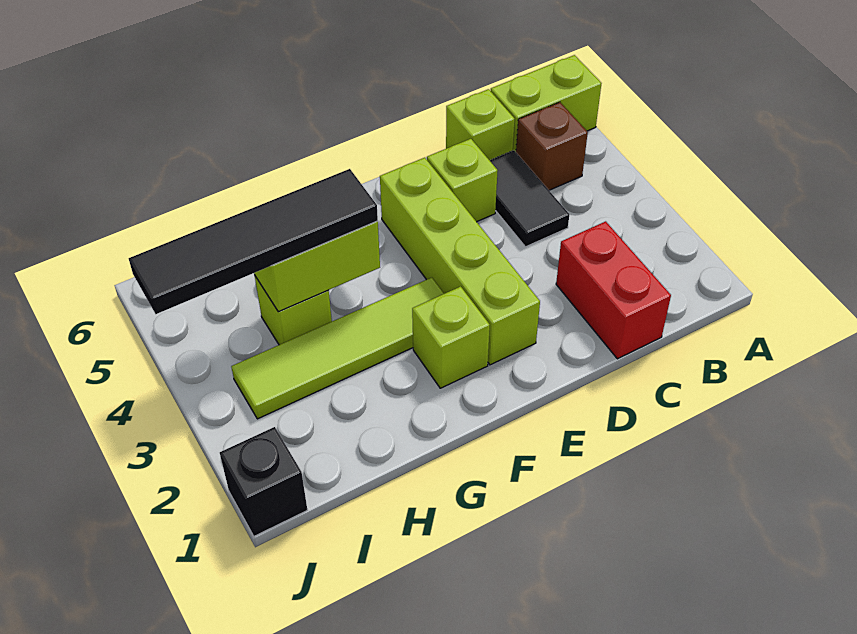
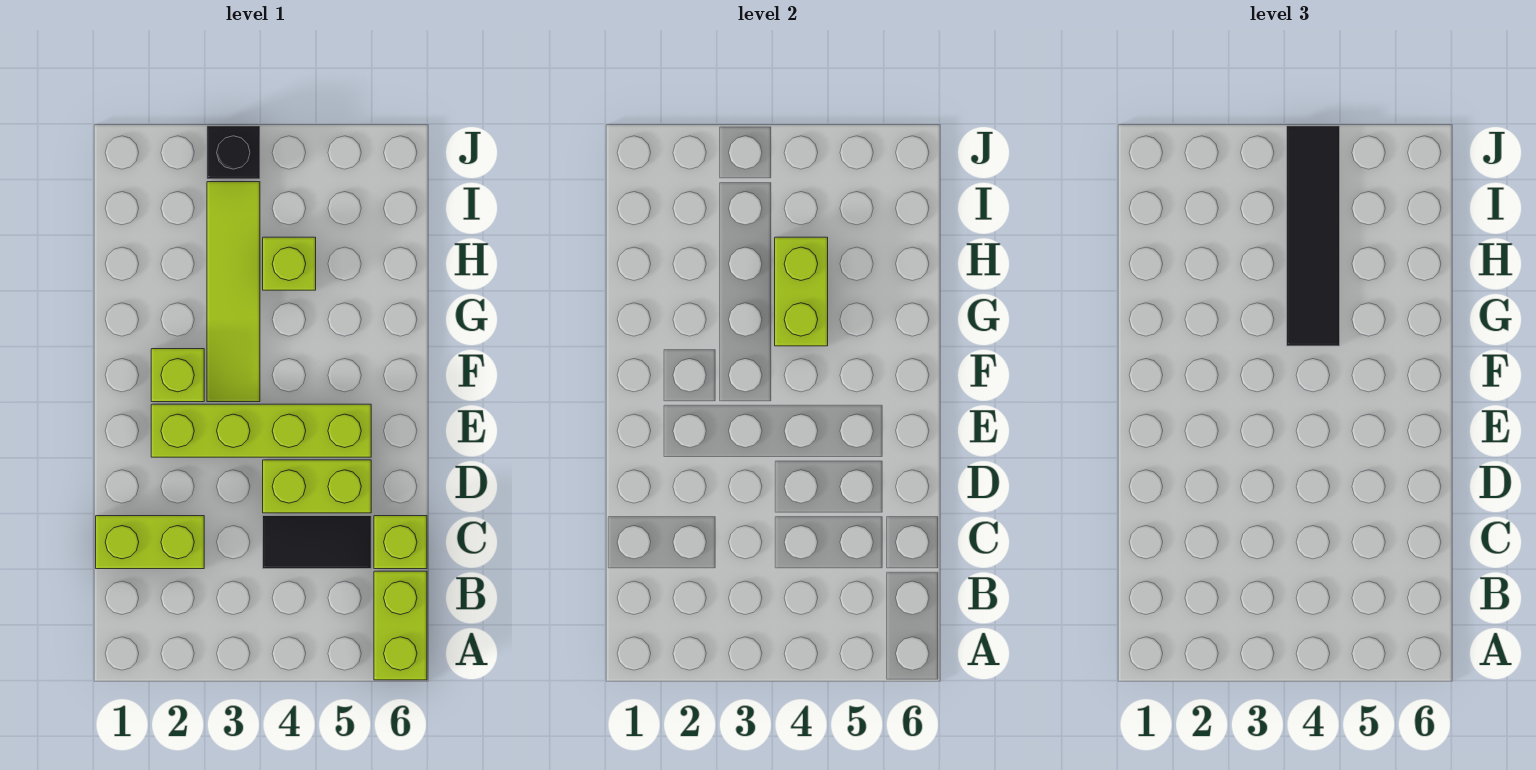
brown brick B5 level 1 -> none
red brick C1:C2 level 1 -> lime brick C1:C2 level 1
lime brick D5 level 1 -> lime brick D4:D5 level 1
black brick J1 level 1 -> black brick J3 level 1

